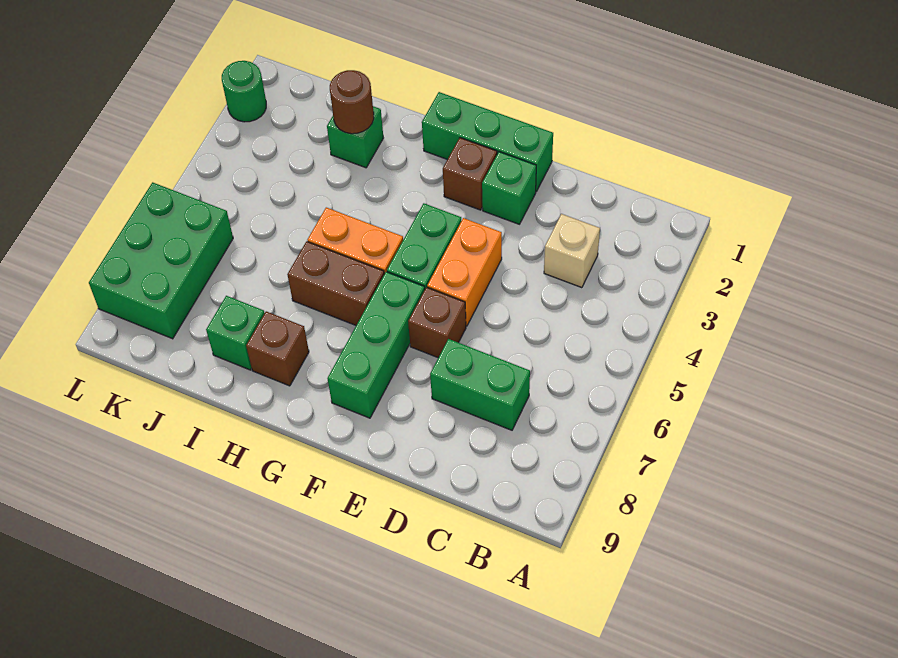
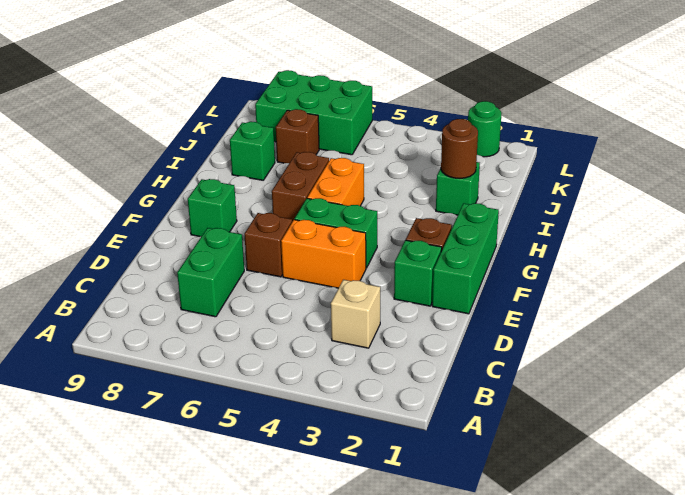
green brick F6:F8 level 1 -> green brick F8 level 1
brown brick H8 level 1 -> brown brick J7 level 1

